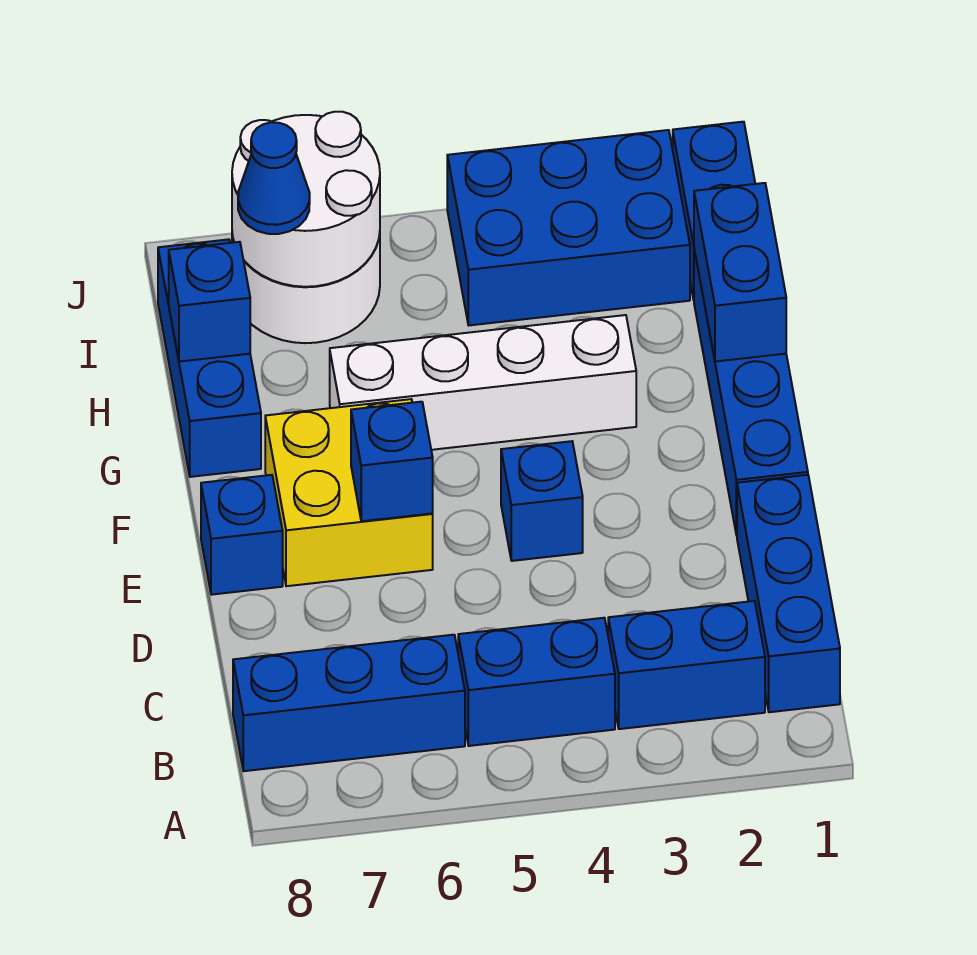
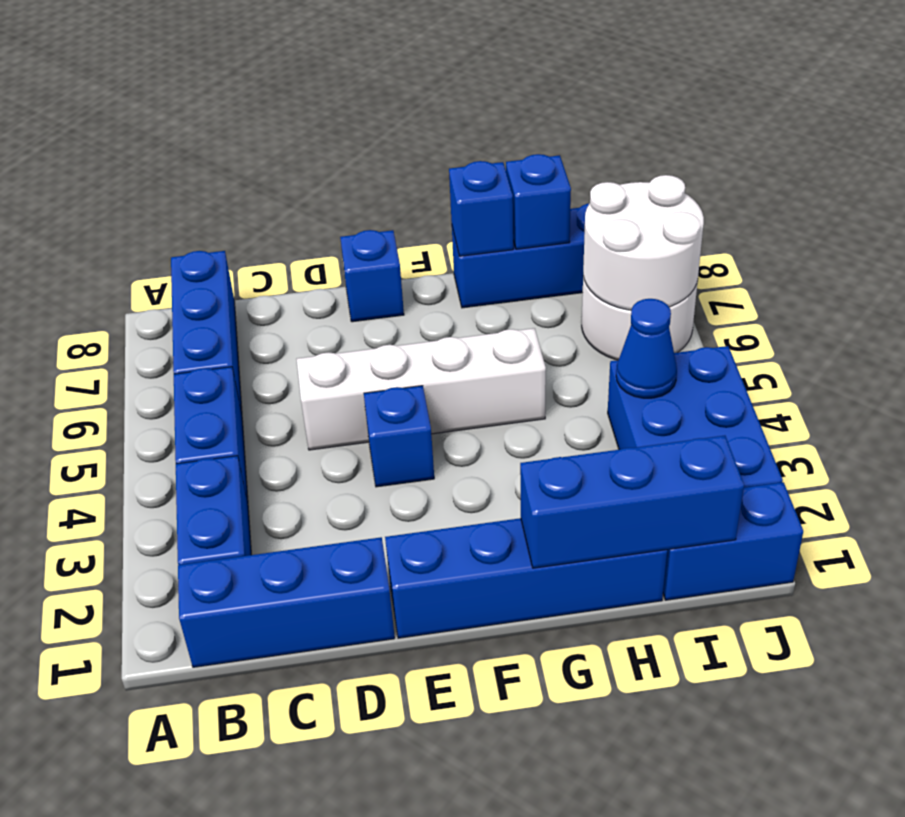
yellow brick E6:F7 level 1 -> none
blue brick E6 level 2 -> blue brick G8 level 2
blue brick G1:H1 level 2 -> blue brick G1:I1 level 2
white brick G3:G6 level 1 -> white brick D5:G5 level 1
blue cone I7 level 3 -> blue cone I4 level 2

